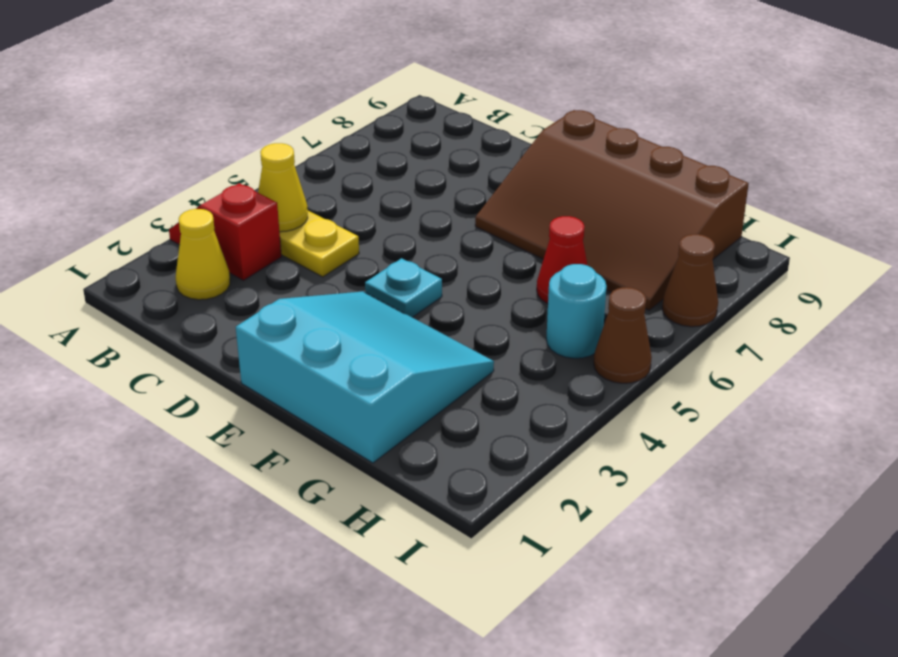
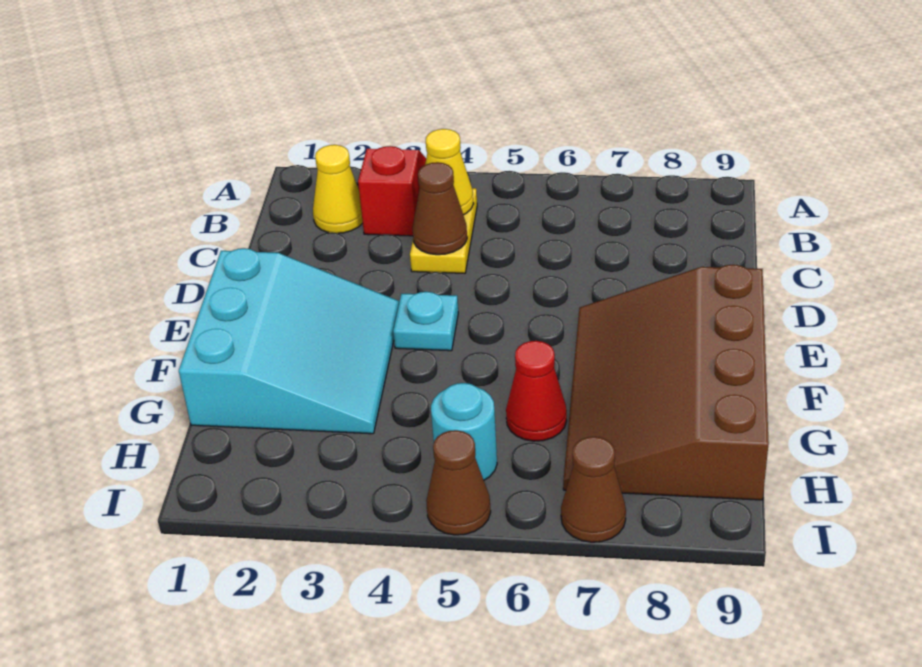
none -> brown cone C4 level 2

